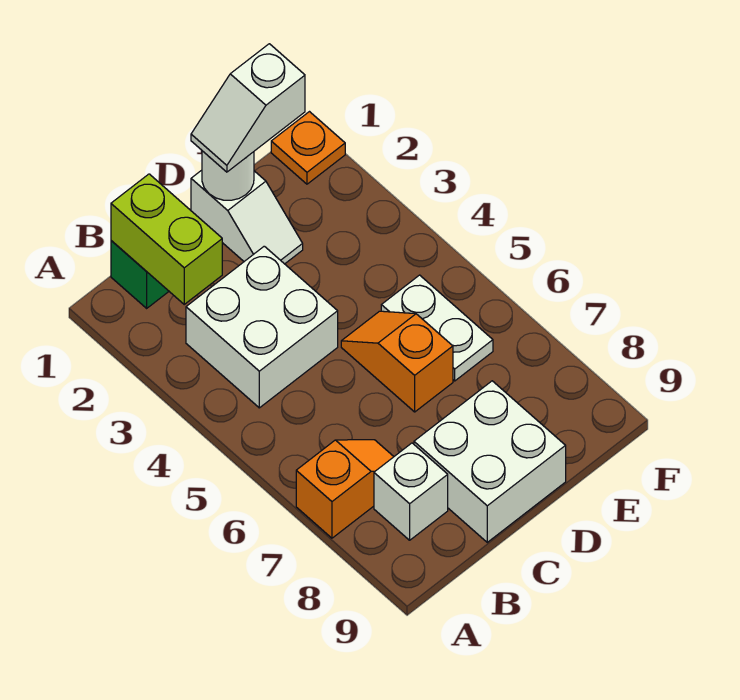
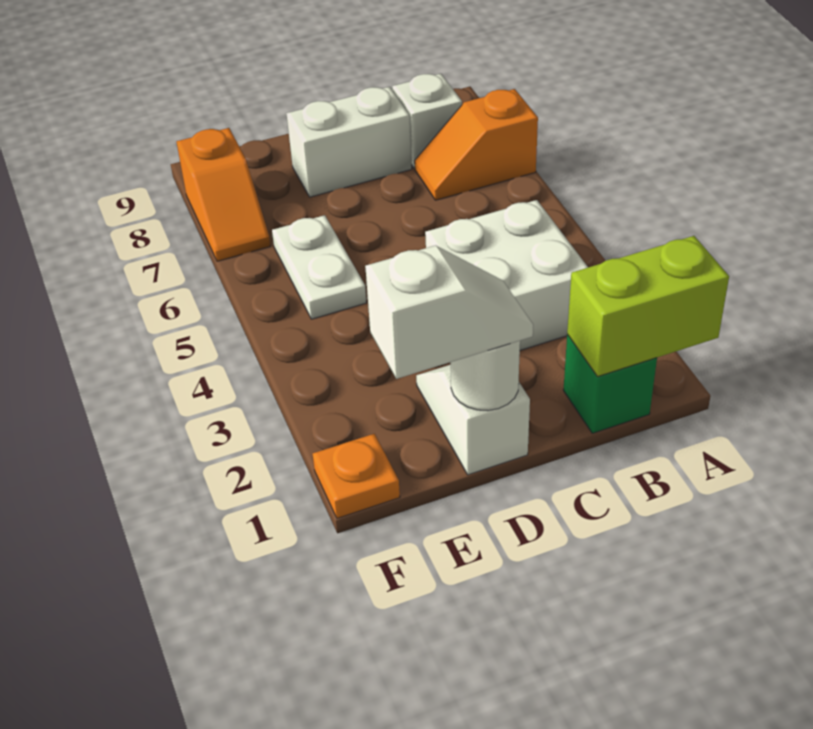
lime brick B1:B2 level 2 -> lime brick A1:B1 level 2
white brick C8:D9 level 1 -> white brick C8:D8 level 1
orange slope D5:D6 level 1 top 6 -> orange slope F7:F8 level 1 top 8

